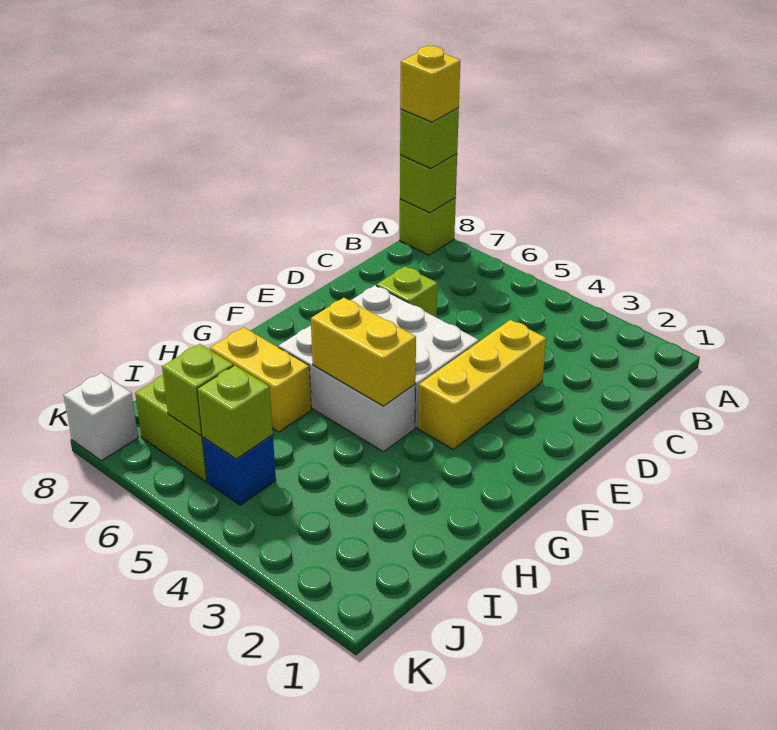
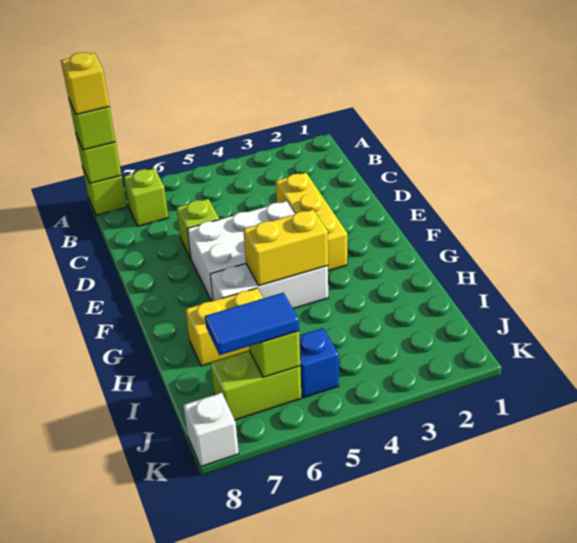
lime brick J5 level 2 -> lime brick B7 level 1
none -> blue tile J6:J7 level 3

